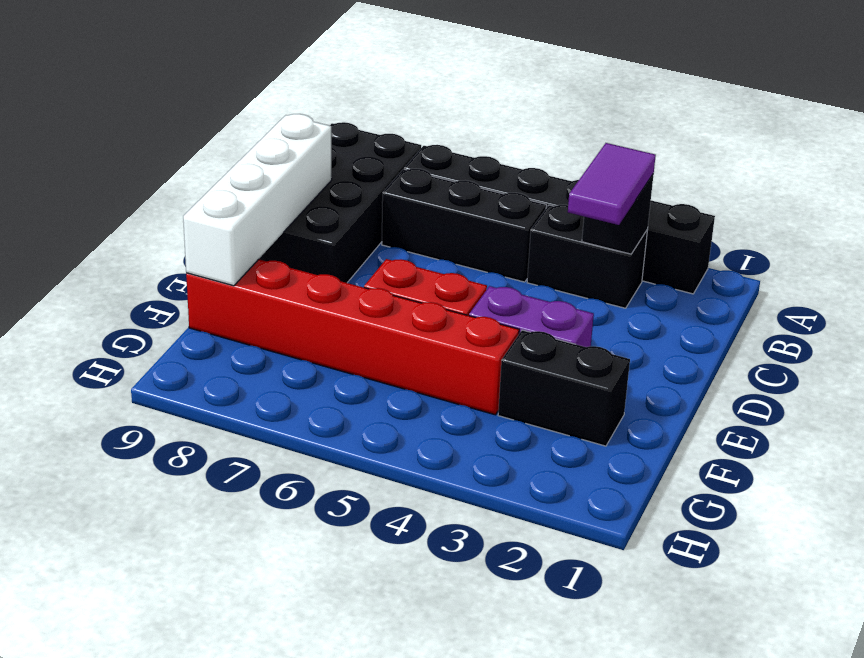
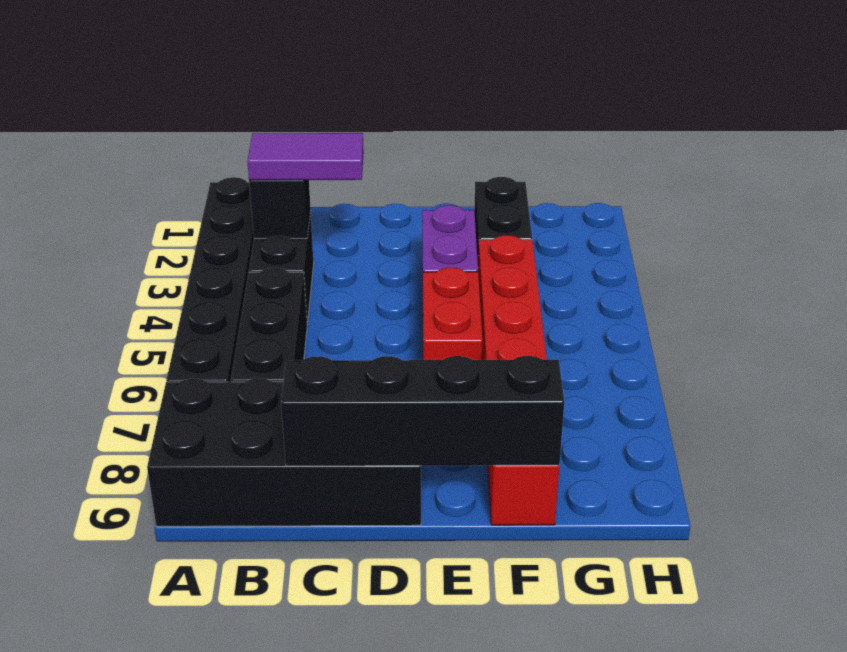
white brick C9:F9 level 2 -> black brick C9:F9 level 2

